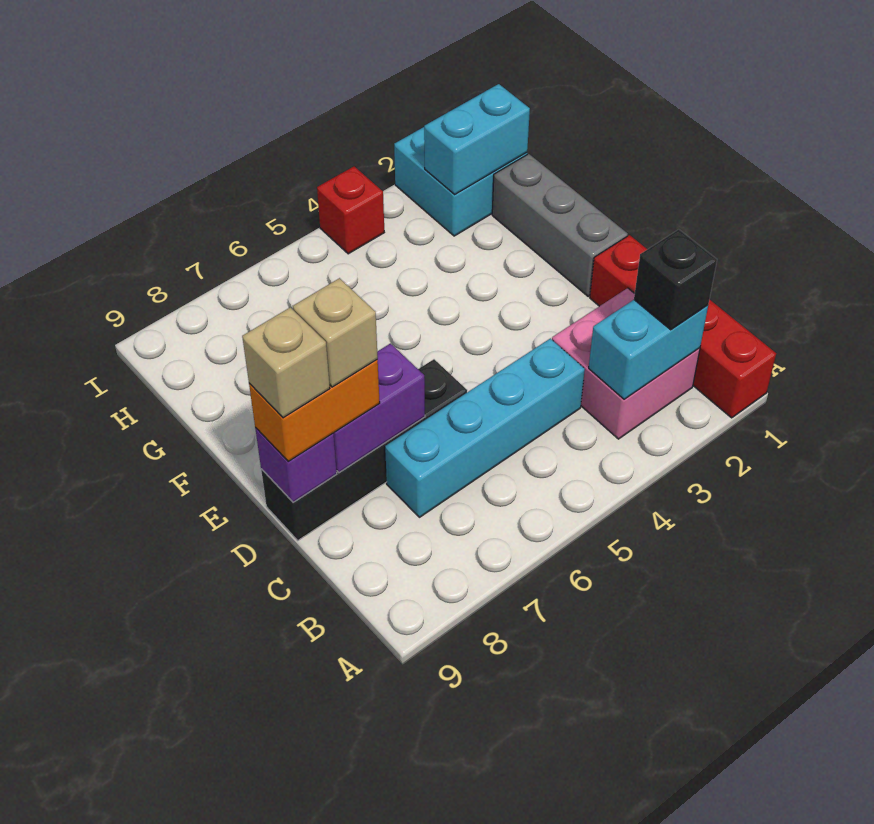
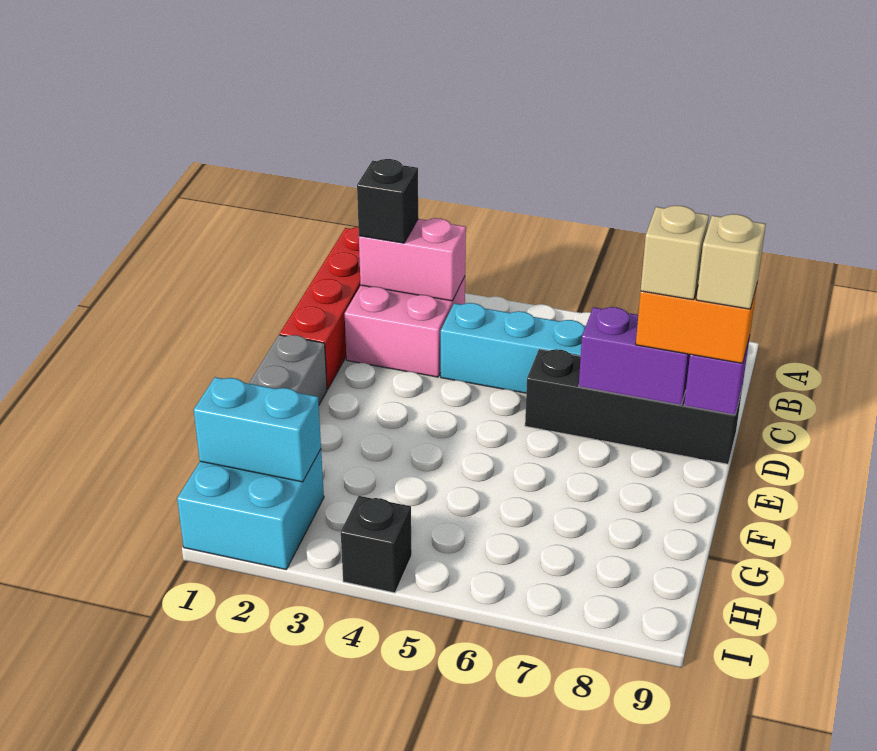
cyan brick B2:B3 level 2 -> pink brick B2:B3 level 2
red brick I4 level 1 -> black brick I4 level 1

